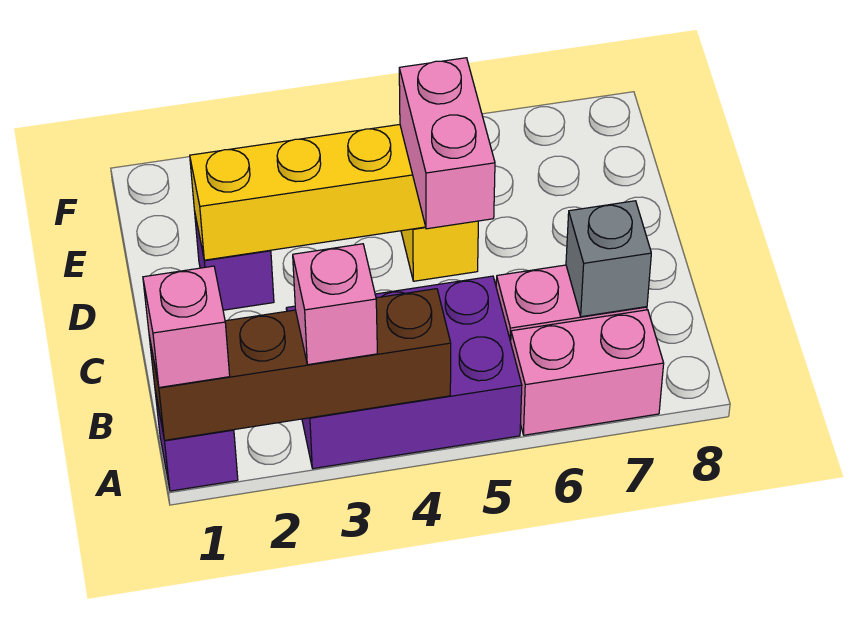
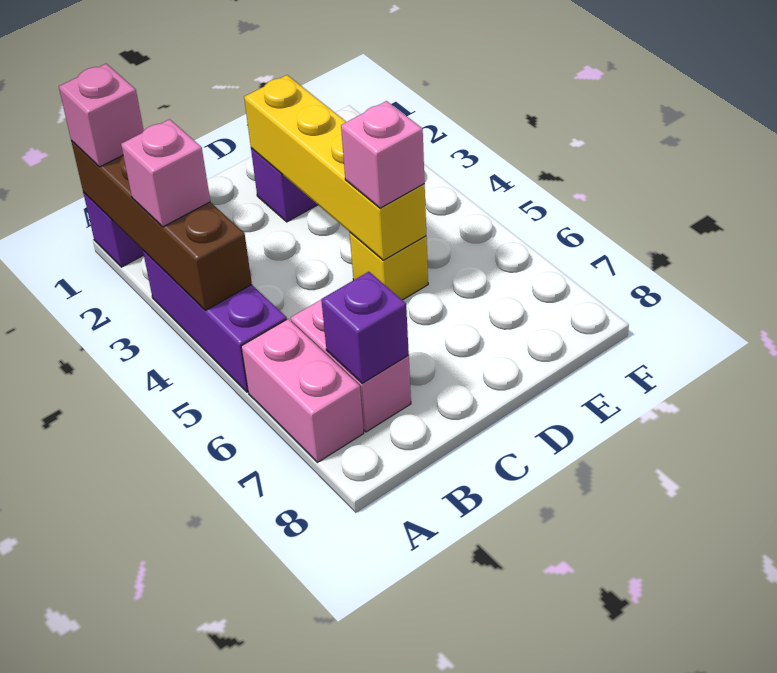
purple brick A3:B5 level 1 -> purple brick A3:A5 level 1
grey brick B7 level 2 -> purple brick B7 level 2
pink brick C5:D5 level 3 -> pink brick D5 level 3

